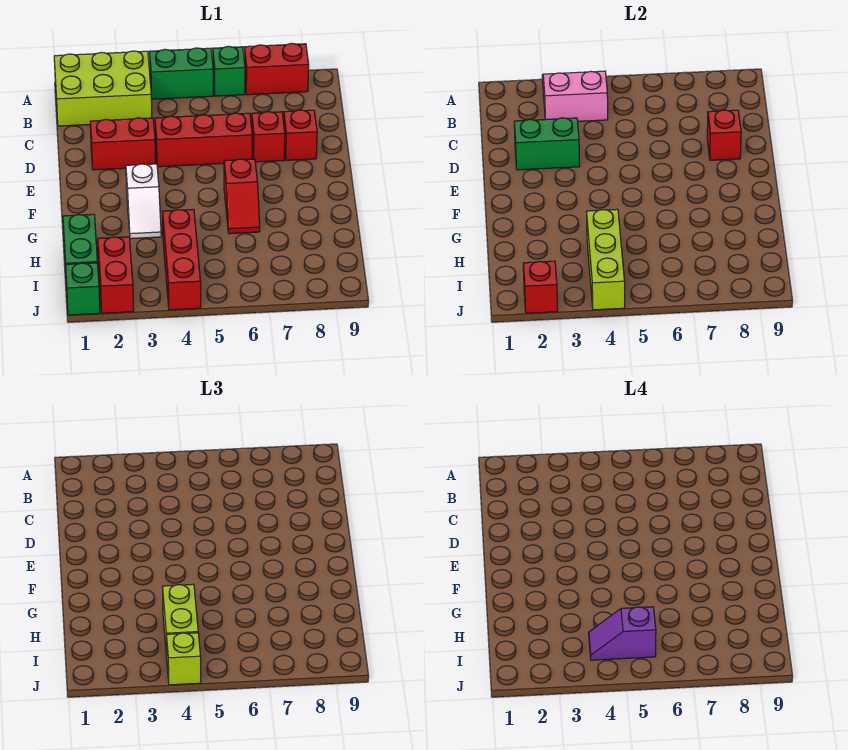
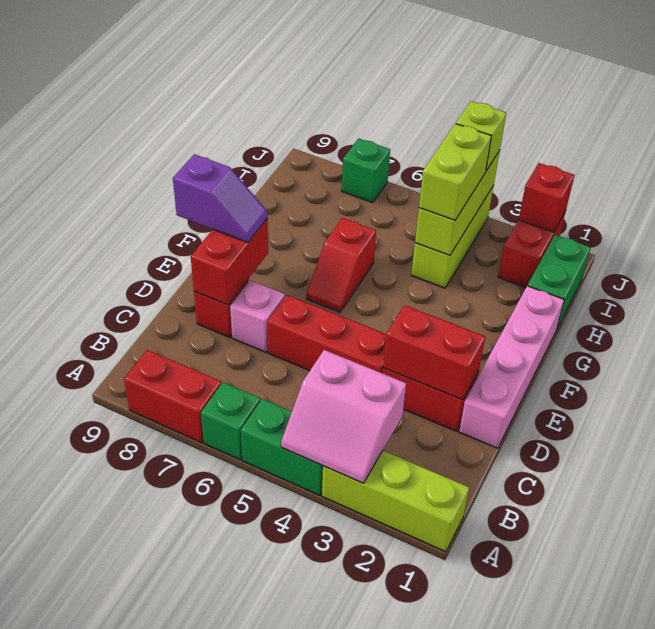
lime brick A1:B3 level 1 -> lime brick A1:A3 level 1
none -> pink brick D1:G1 level 1
green brick D2:D3 level 2 -> red brick D2:D3 level 2
red brick D7 level 1 -> pink brick D7 level 1
red brick D8 level 2 -> red brick D8:E8 level 2
white slope F3:G3 level 1 top F -> none
red slope F6:G6 level 1 top F -> red slope F6:G6 level 1 top G
red brick H4:J4 level 1 -> lime brick H4:J4 level 1
purple slope I4:I5 level 4 top 5 -> purple slope E8:E9 level 3 top 9
green brick J1 level 1 -> green brick J7 level 1

